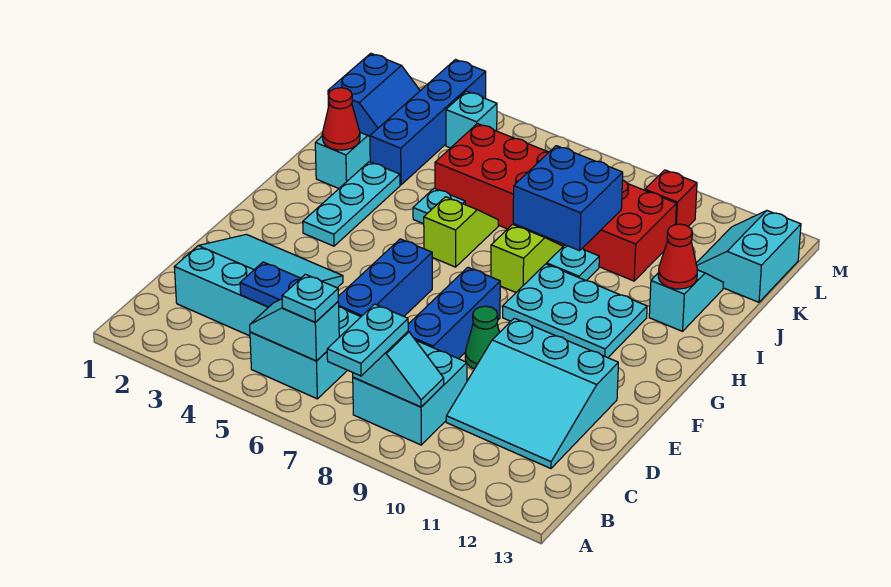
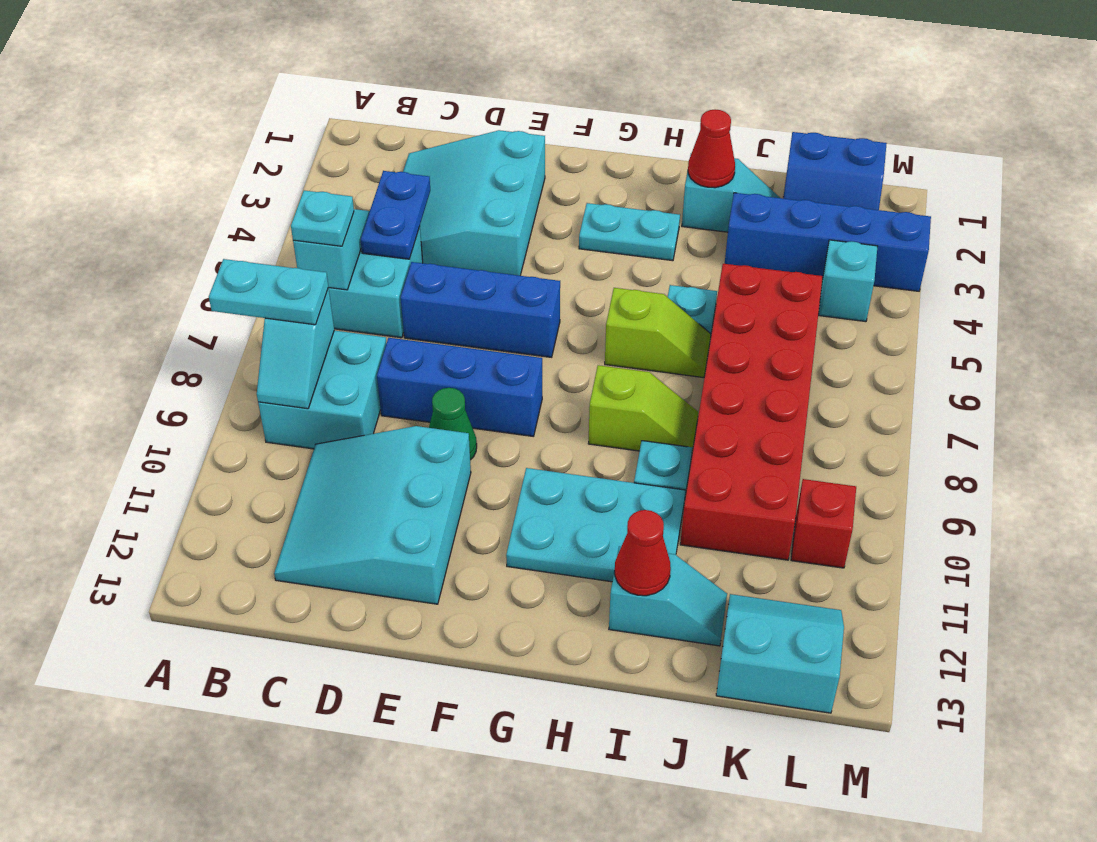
cyan slope C2:E4 level 1 top C -> cyan slope C2:E4 level 1 top E
cyan plate G3:I3 level 1 -> cyan plate G3:H3 level 1
cyan plate G9:H11 level 1 -> cyan plate G10:I11 level 1
blue brick I8:J9 level 2 -> none

